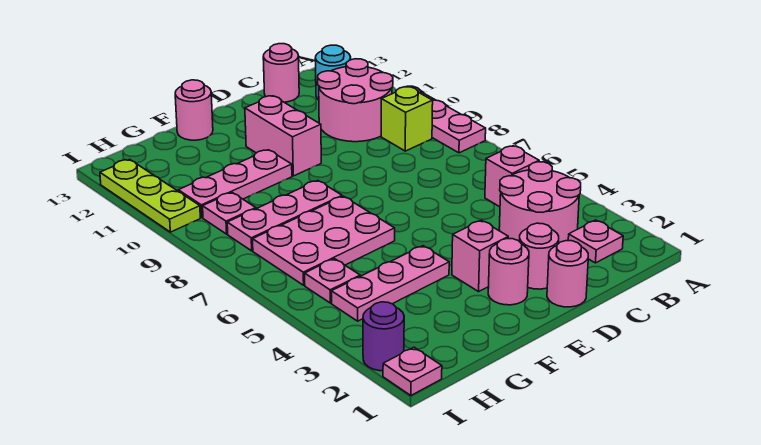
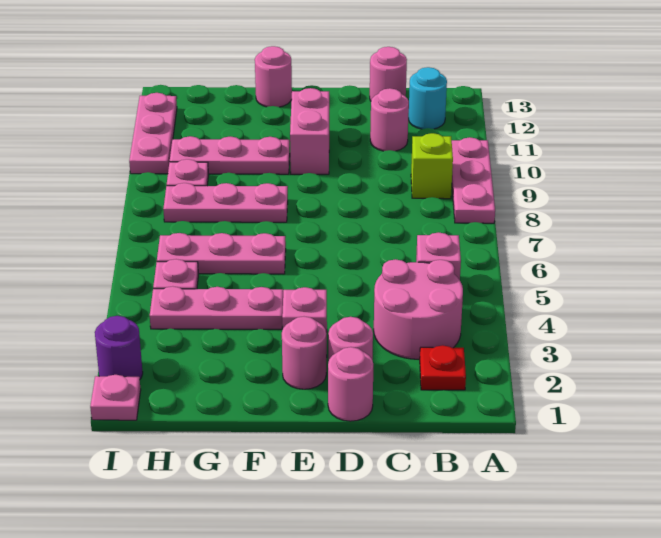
pink plate B2 level 1 -> red plate B2 level 1
pink round brick B10:C11 level 1 -> pink round brick C11 level 1
pink plate F6:H7 level 1 -> pink plate F6:H6 level 1
lime plate I10:I12 level 1 -> pink plate I10:I12 level 1

